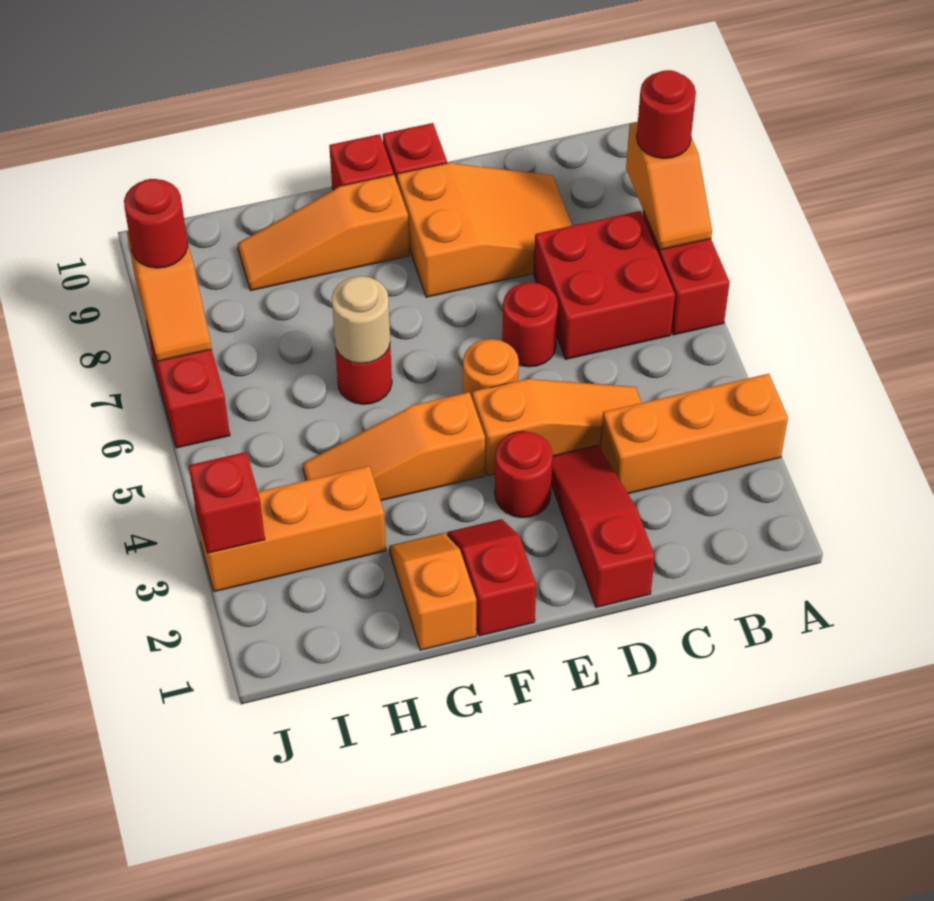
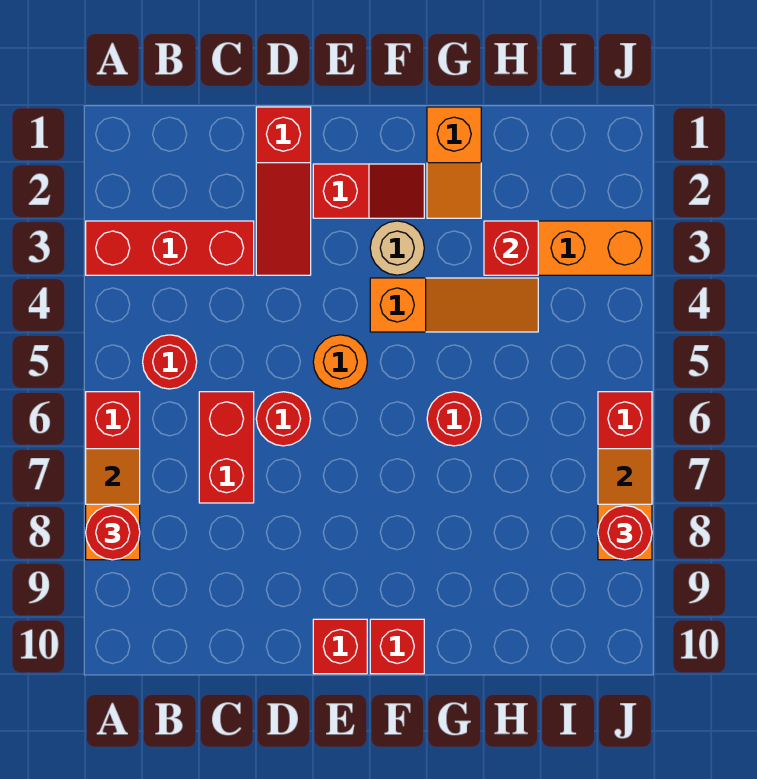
orange brick A3:C3 level 1 -> red brick A3:C3 level 1
red brick B6:C7 level 1 -> red brick C6:C7 level 1
orange slope C4:E4 level 1 top E -> none
orange slope C8:E9 level 1 top E -> none
red round brick E3 level 1 -> red round brick B5 level 1
red slope F1:F2 level 1 top 1 -> red slope E2:F2 level 1 top E
orange slope F9:H9 level 1 top F -> none
tan round brick G6 level 2 -> tan round brick F3 level 1
red brick J3 level 2 -> red brick H3 level 2

